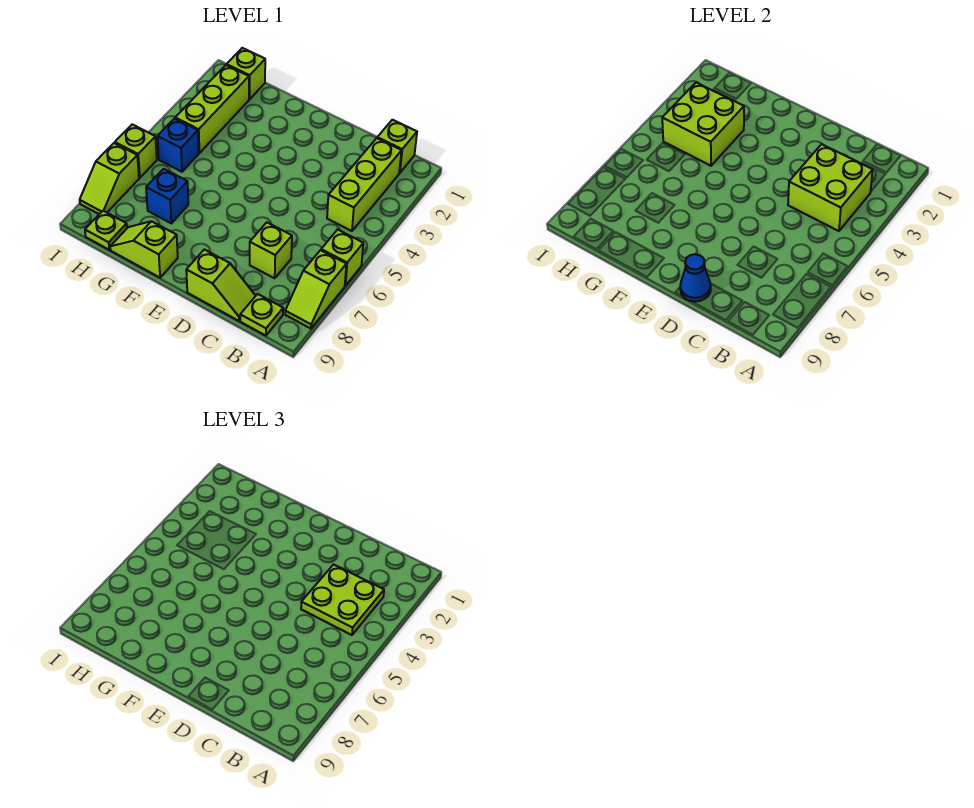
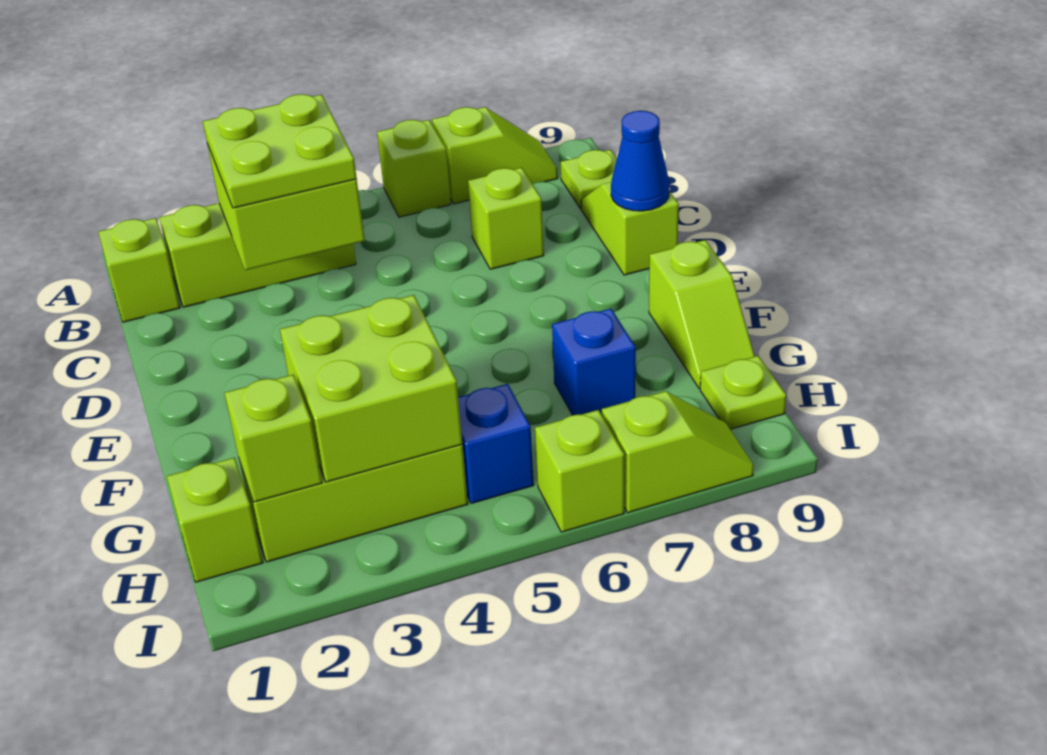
none -> lime brick H2 level 2

